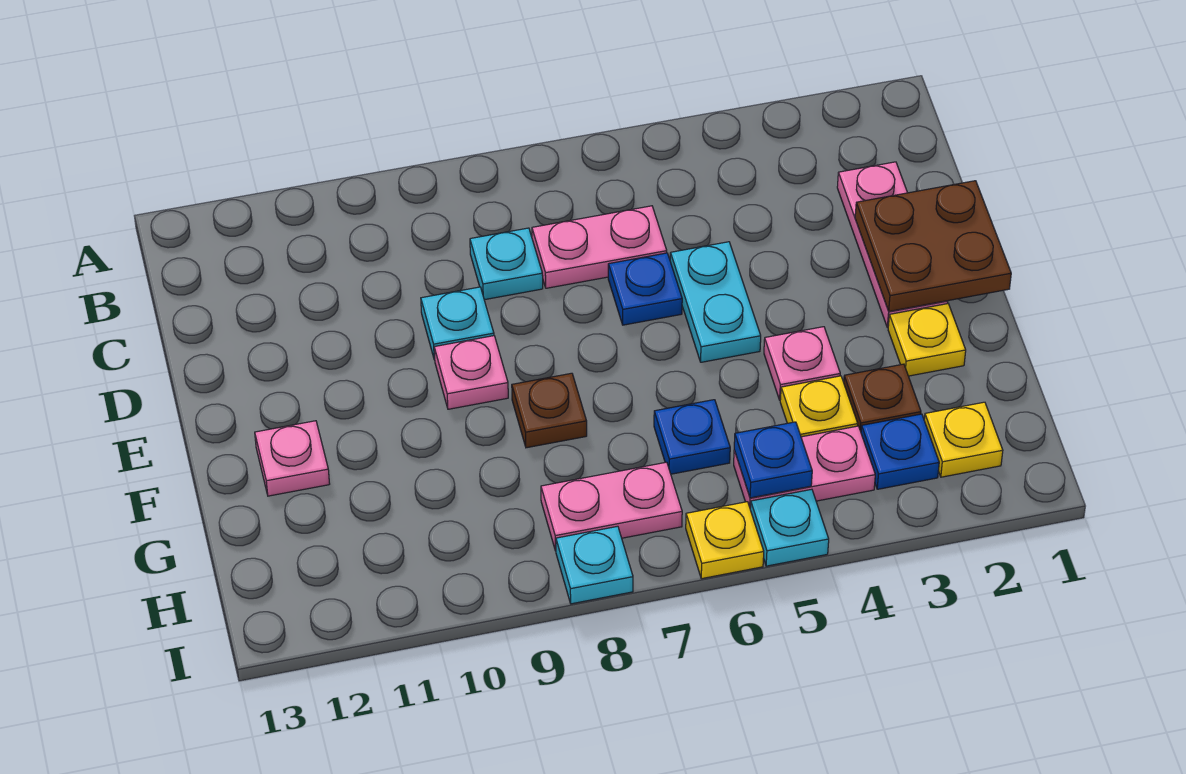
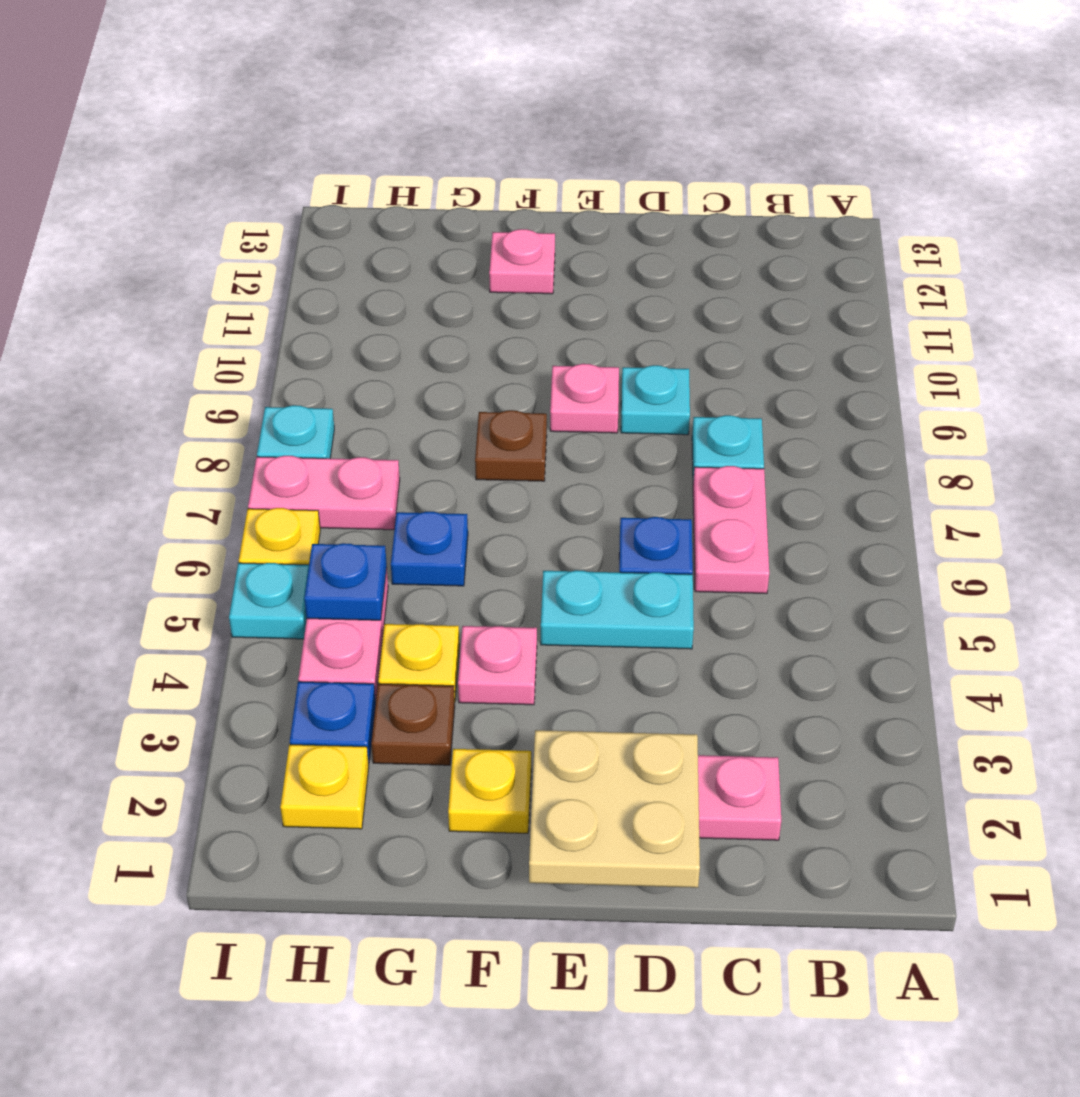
brown plate D1:E2 level 2 -> tan plate D1:E2 level 2
pink plate H7:H8 level 1 -> pink plate H7:I7 level 1

